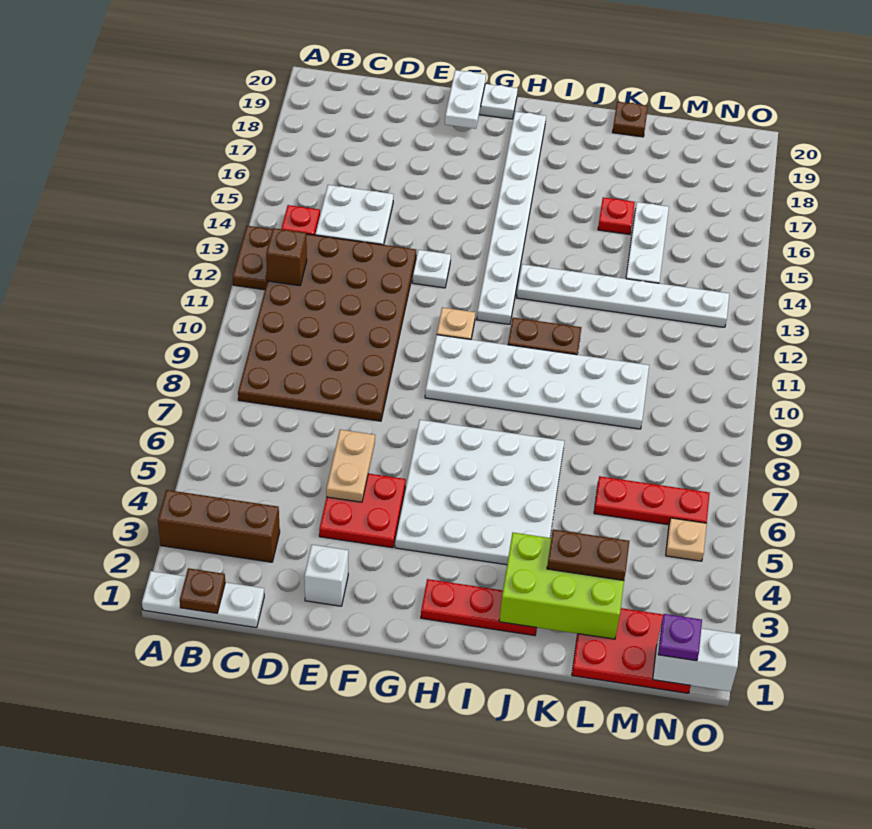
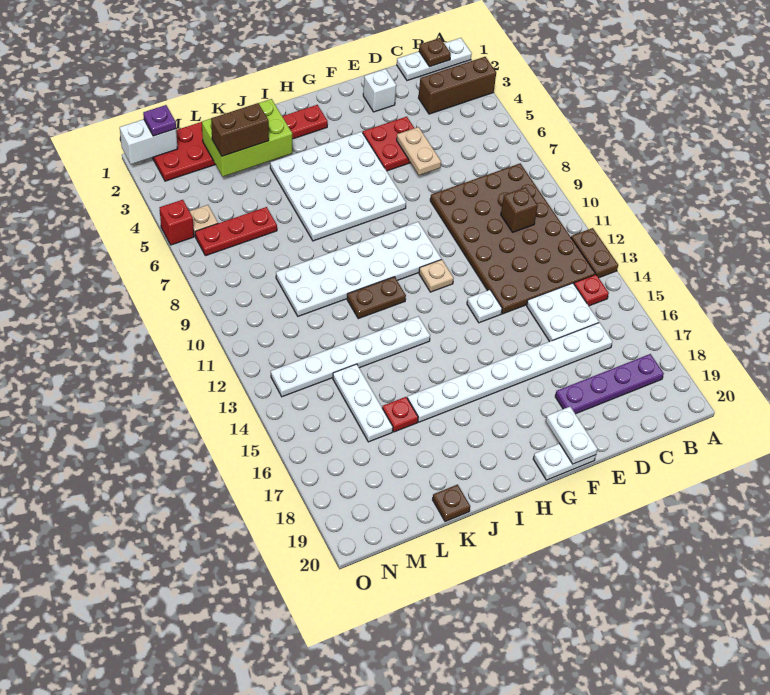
brown brick B12 level 2 -> brown brick C10 level 2
none -> purple plate B18:E18 level 1
white plate H12:H19 level 1 -> white plate C16:J16 level 1
brown plate K3:L3 level 3 -> brown brick K3:L3 level 3
none -> red brick O5 level 1

